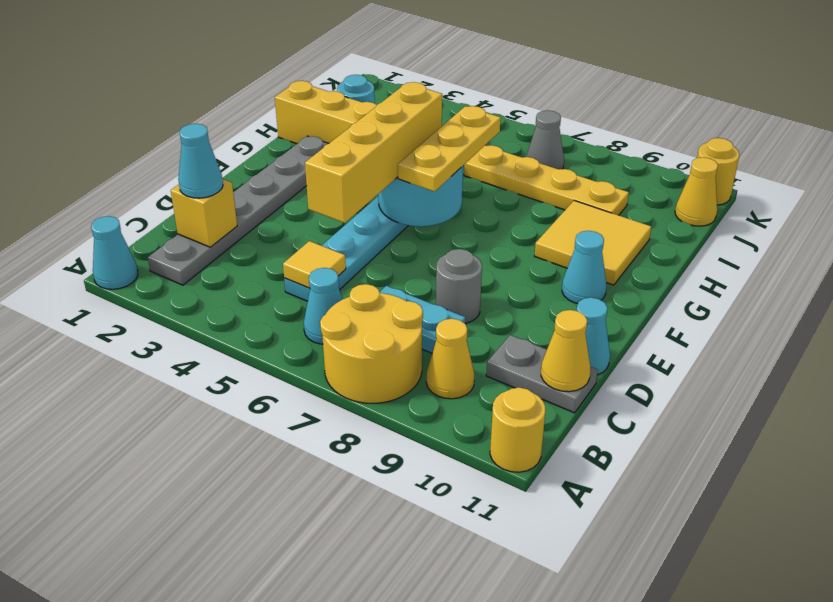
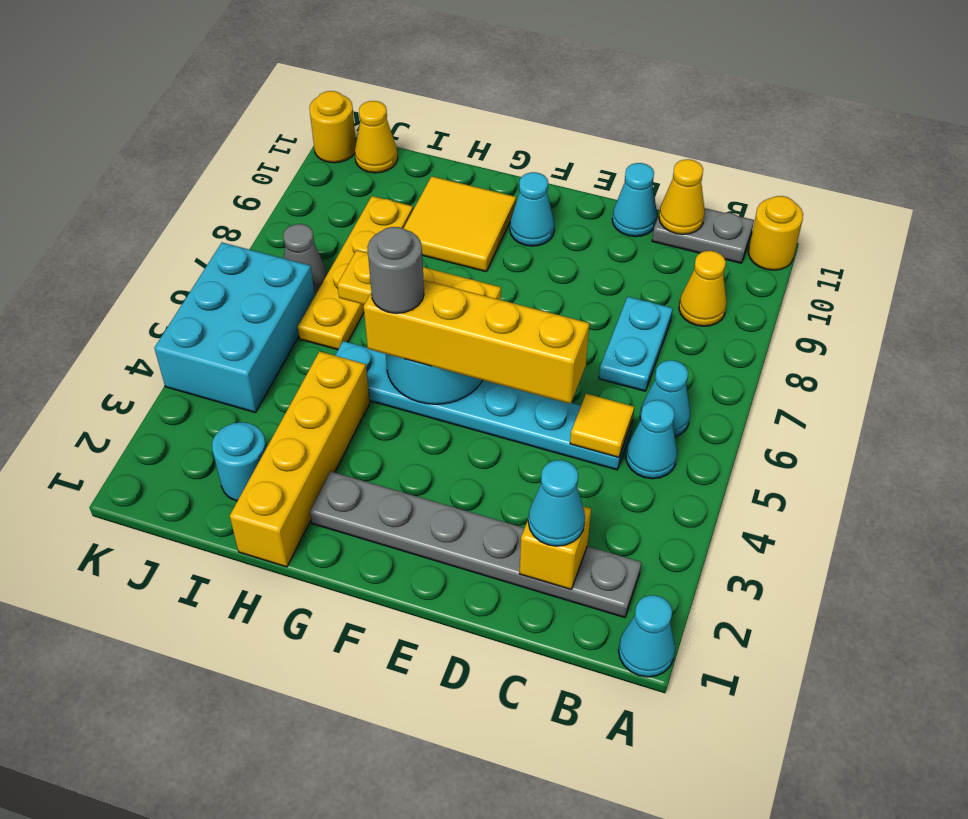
yellow round brick A7:B8 level 1 -> none
none -> cyan cone B5 level 1
grey plate C10:C11 level 1 -> grey plate B11:C11 level 1
grey round brick D8 level 1 -> grey round brick G5 level 4
none -> cyan brick J4:K6 level 1

